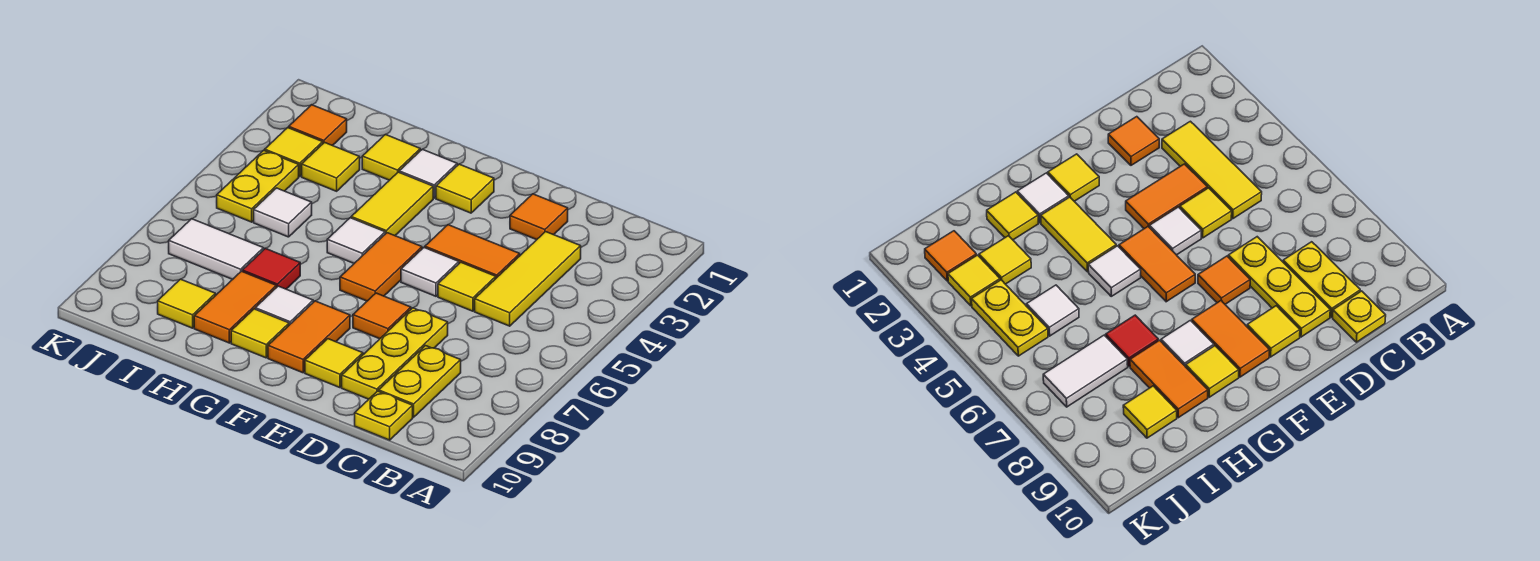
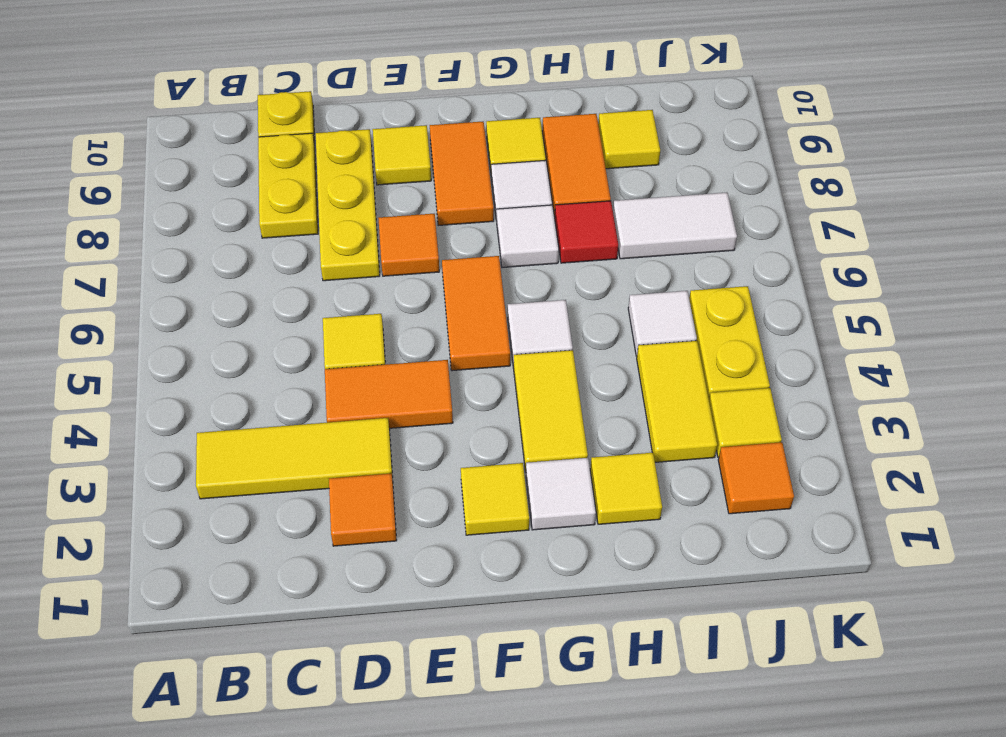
yellow tile C3:C5 level 1 -> yellow tile B3:D3 level 1
white tile E5 level 1 -> white tile G7 level 1
yellow tile I3 level 1 -> yellow tile I3:I4 level 1

